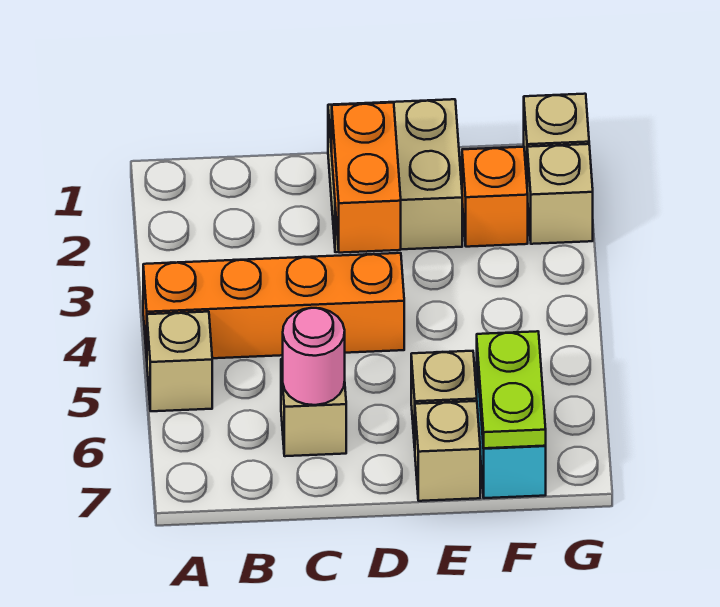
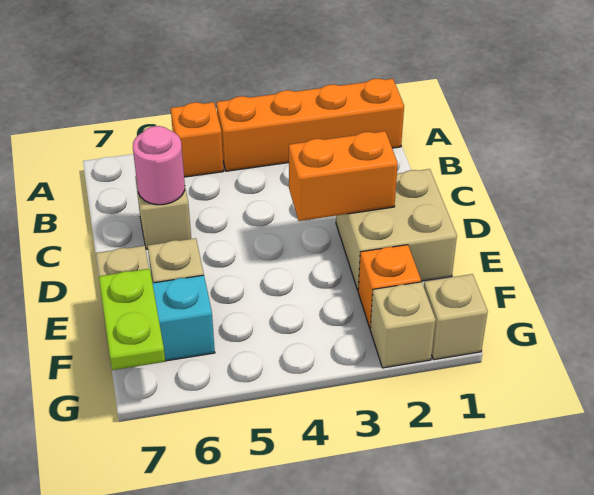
orange brick A4:D4 level 1 -> orange brick A1:A4 level 1
tan brick A5 level 1 -> orange brick A5 level 1
lime plate F6:F7 level 2 -> lime plate F7:G7 level 2

